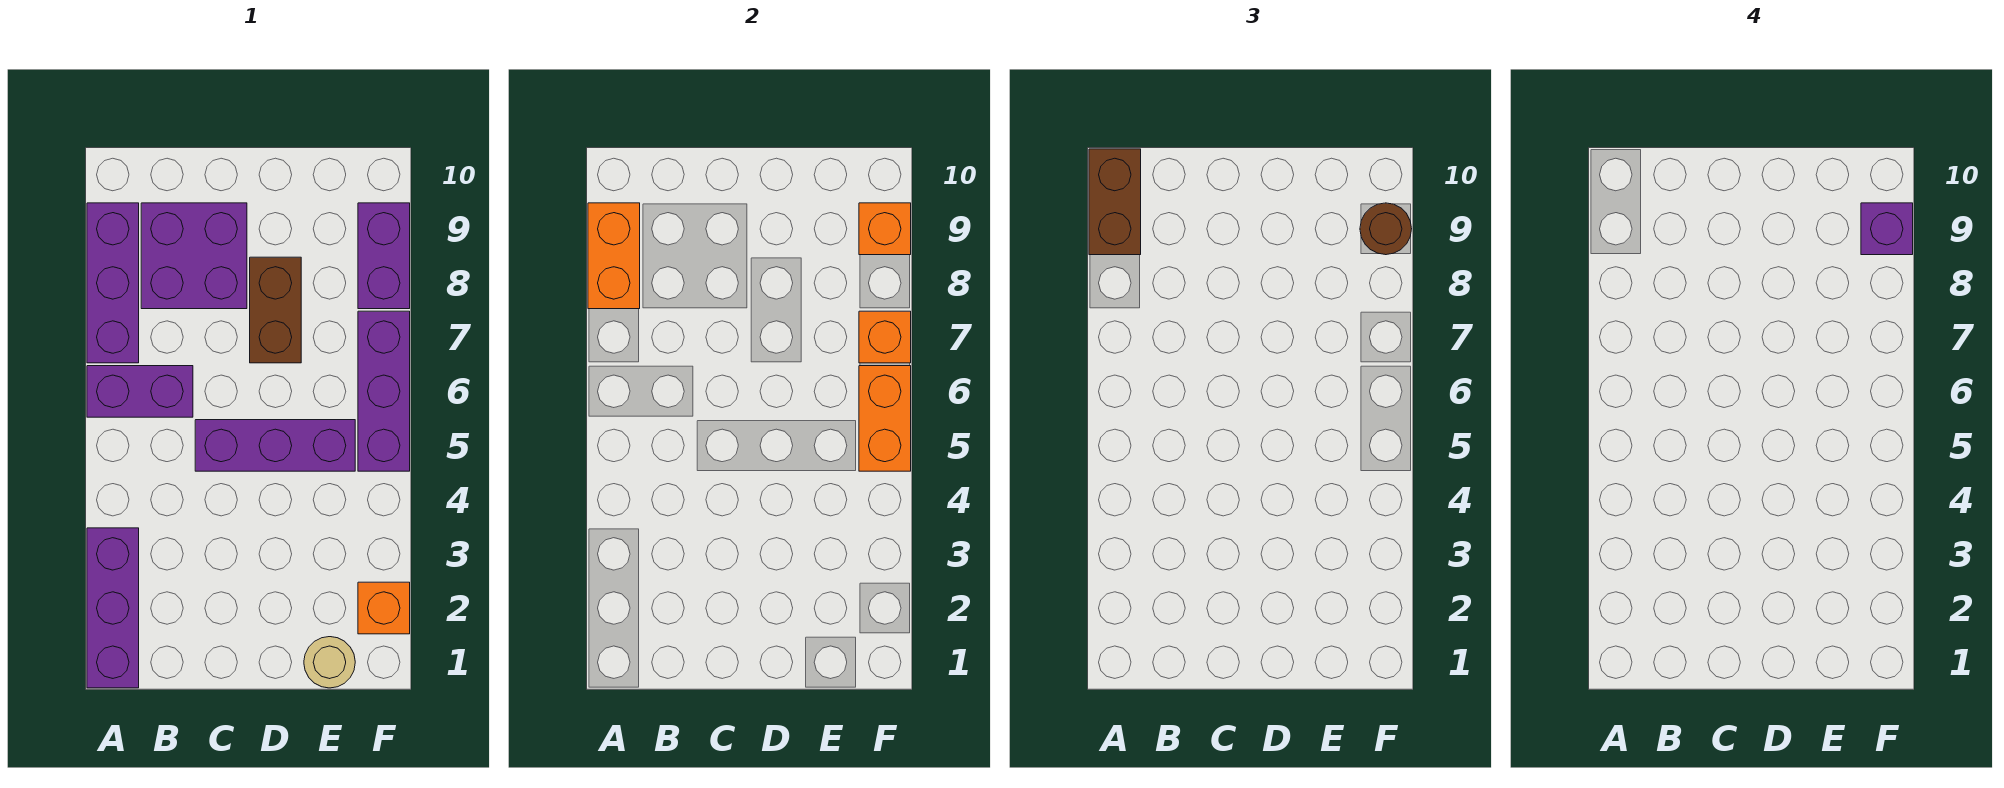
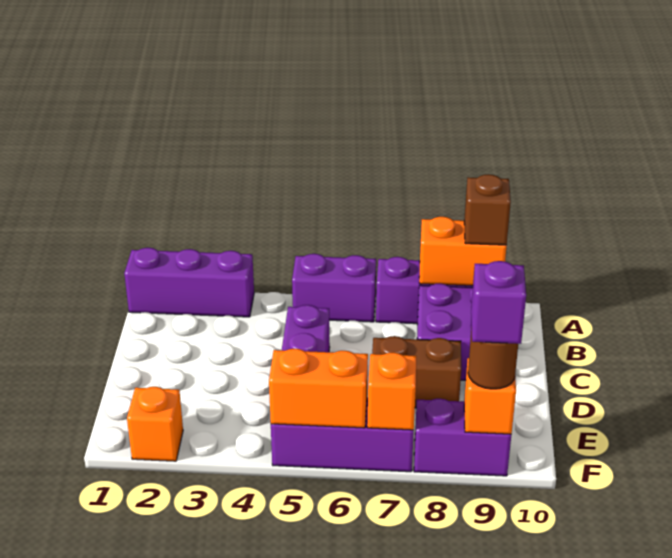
purple brick A6:B6 level 1 -> purple brick A5:A6 level 1
brown brick A9:A10 level 3 -> brown brick A9 level 3
tan round brick E1 level 1 -> none

